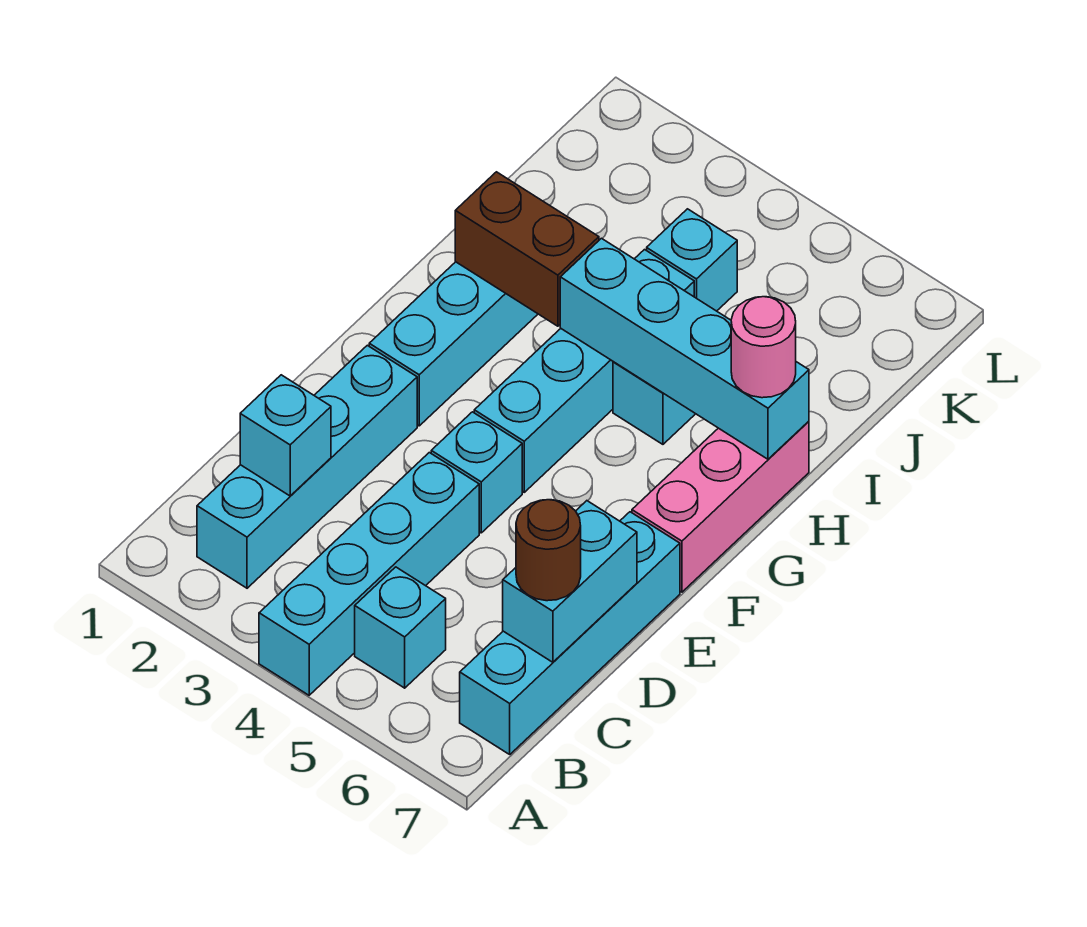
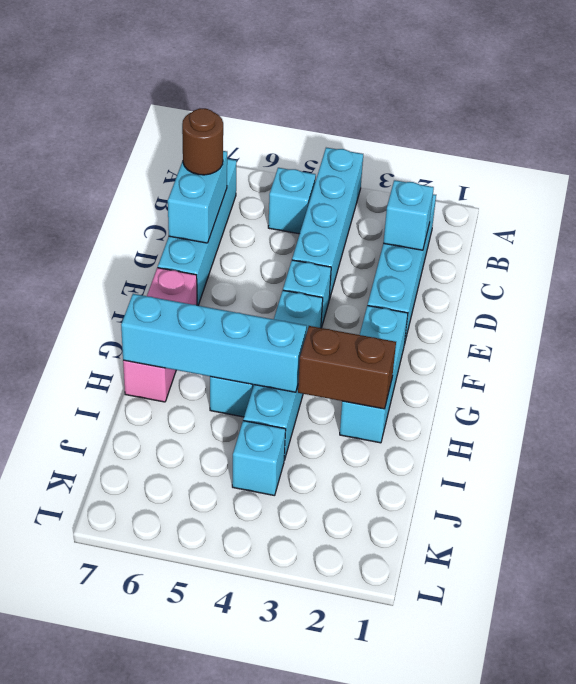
pink round brick H7 level 3 -> none

